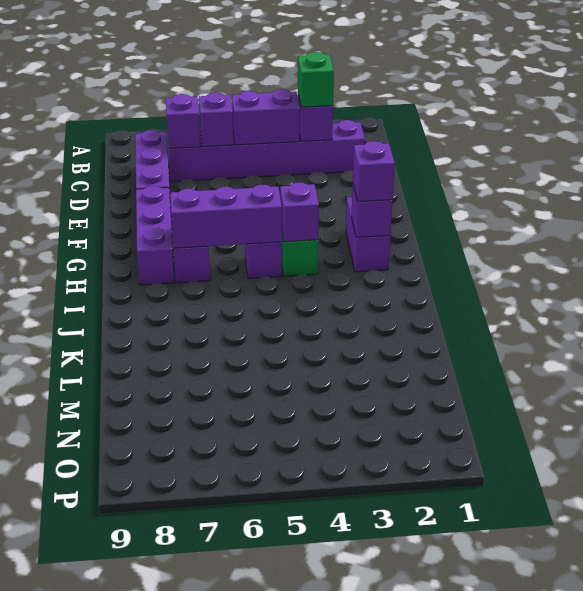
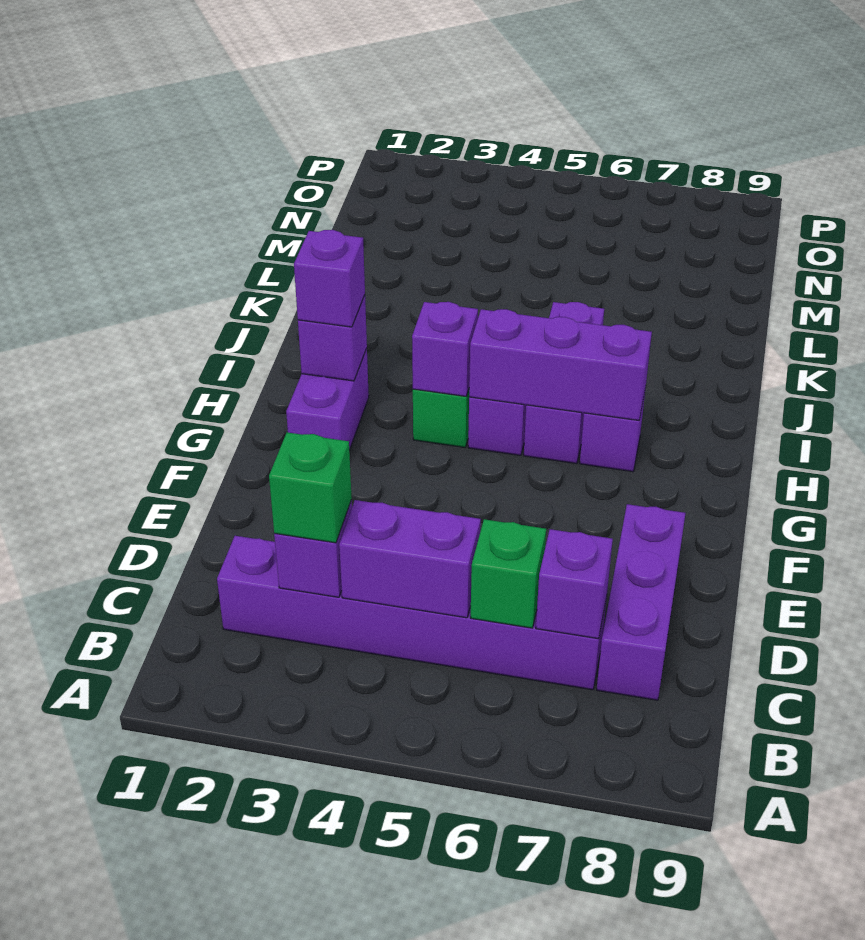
purple brick C6 level 2 -> green brick C6 level 2
purple brick F8:H8 level 1 -> purple brick H6:J6 level 1

